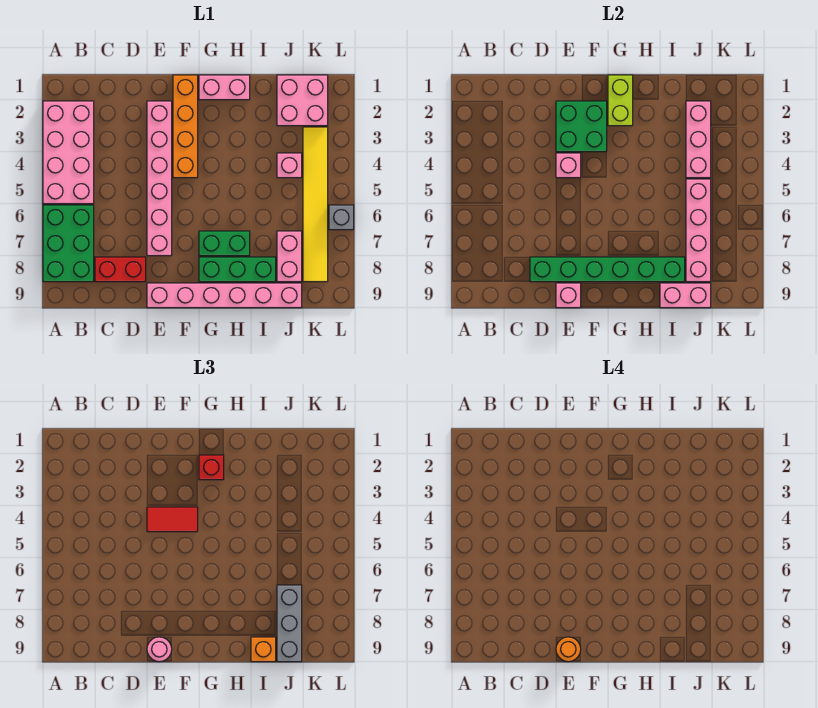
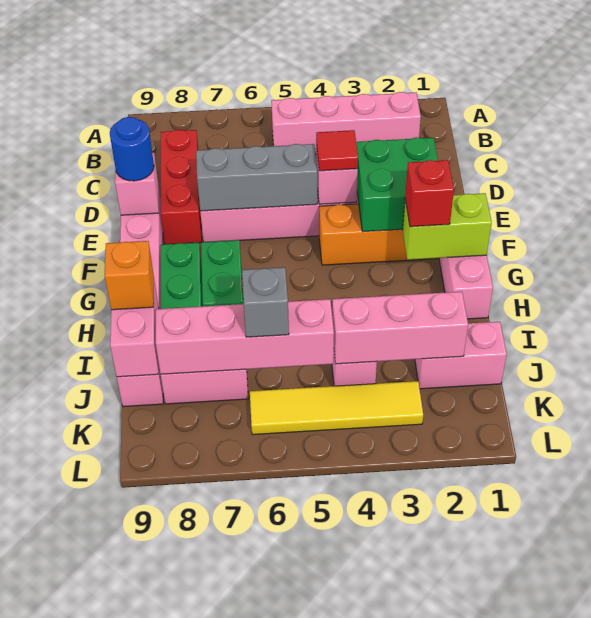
pink brick A2:B5 level 1 -> pink brick B2:B5 level 1
green brick A6:B8 level 1 -> none
red brick C8:D8 level 1 -> red brick C8:E8 level 1
green brick D8:I8 level 2 -> none
red tile E4:F4 level 3 -> red tile E4 level 3
pink round brick E9 level 3 -> blue round brick E9 level 3
orange round brick E9 level 4 -> none
pink brick J1:K2 level 1 -> pink brick J1:J2 level 1
grey brick J7:J9 level 3 -> grey brick E5:E7 level 2
yellow tile K3:K8 level 1 -> yellow tile K3:K6 level 1
grey brick L6 level 1 -> grey brick J6 level 3

